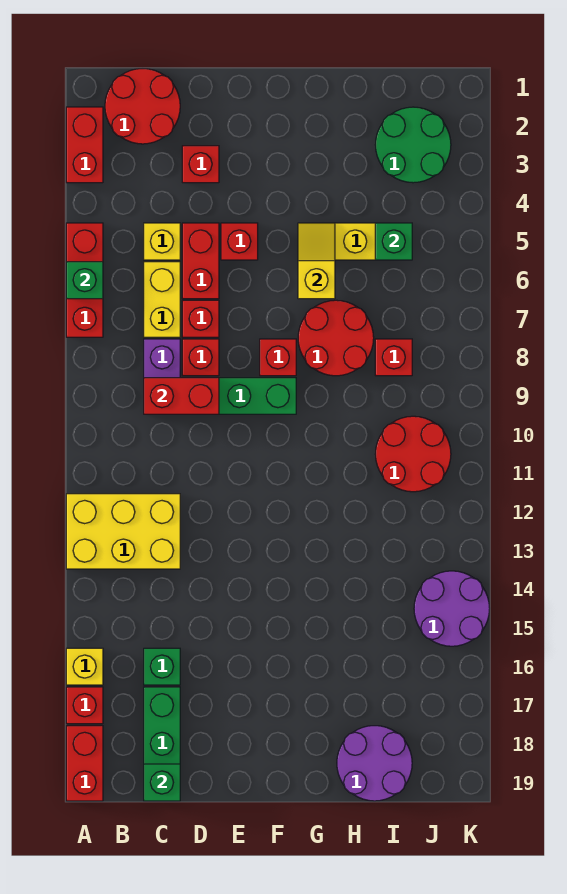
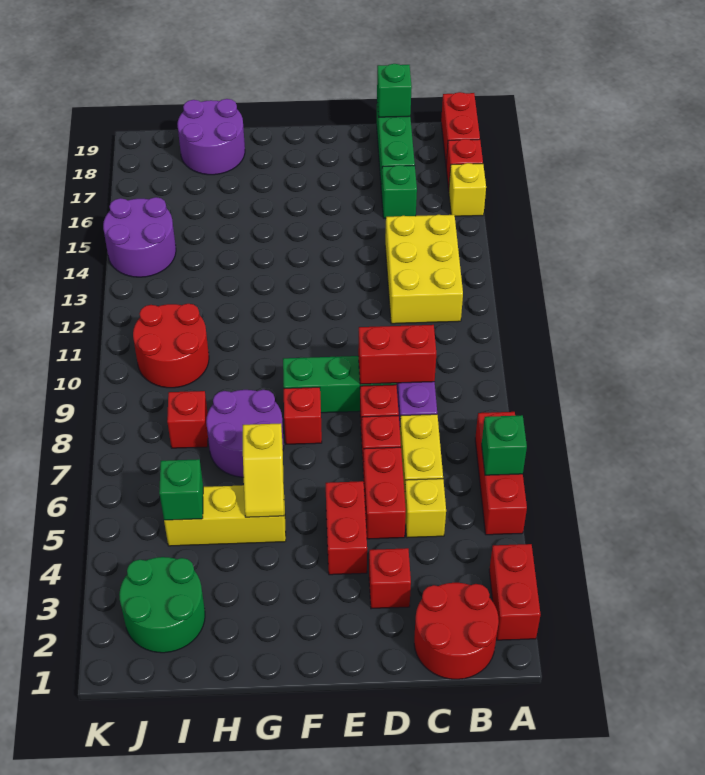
yellow brick A12:C13 level 1 -> yellow brick B12:C14 level 1
red brick E5 level 1 -> red brick E4:E5 level 1
red round brick G7:H8 level 1 -> purple round brick G7:H8 level 1

